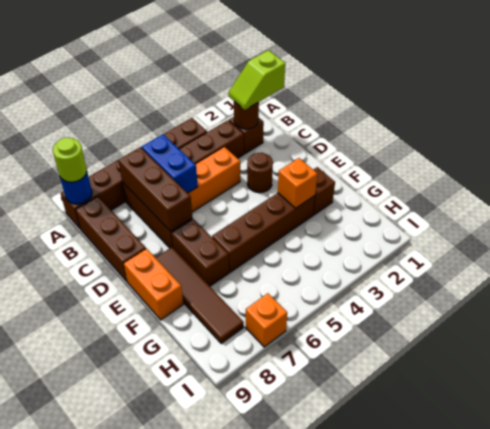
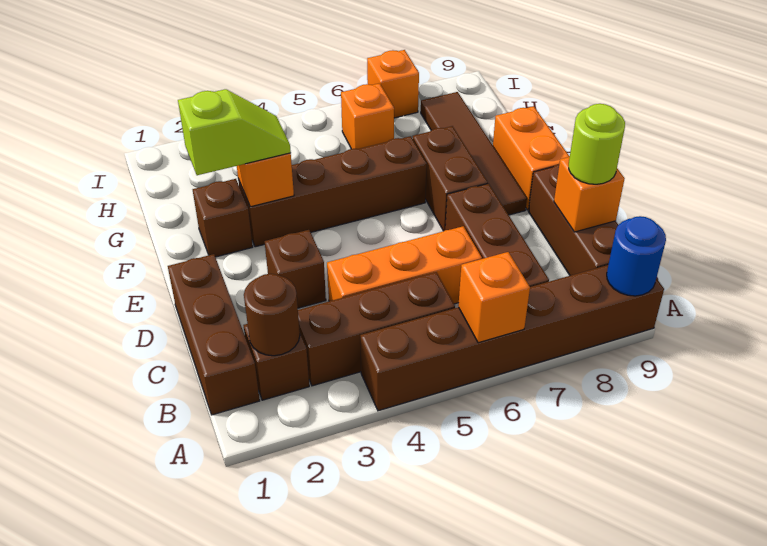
none -> orange brick A6 level 2
lime round brick A9 level 3 -> lime round brick C9 level 3
lime slope B1:B2 level 3 top 1 -> lime slope F2:F3 level 3 top 2
blue brick B6:C6 level 2 -> none
brown brick B7:D7 level 2 -> brown brick B1:D1 level 1
none -> orange brick C9 level 2
brown round brick D3 level 1 -> brown brick D3 level 1
none -> orange brick H6 level 1

